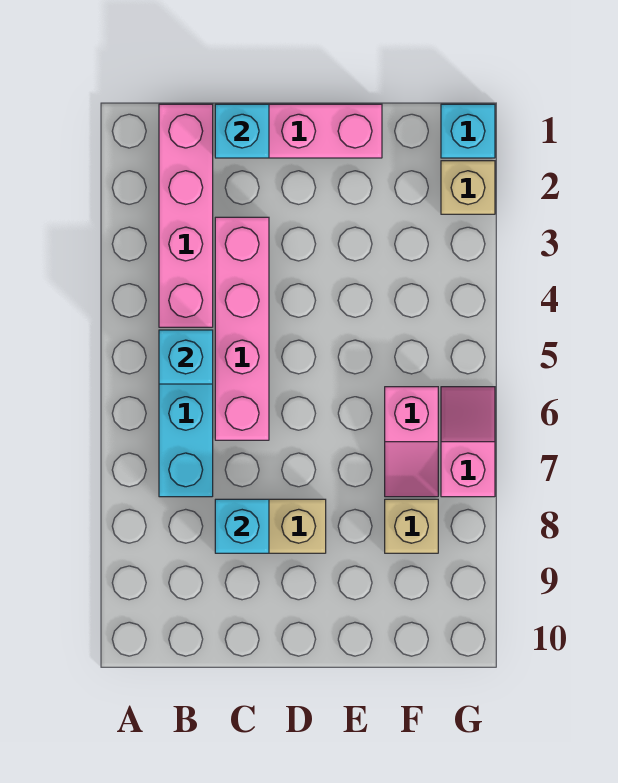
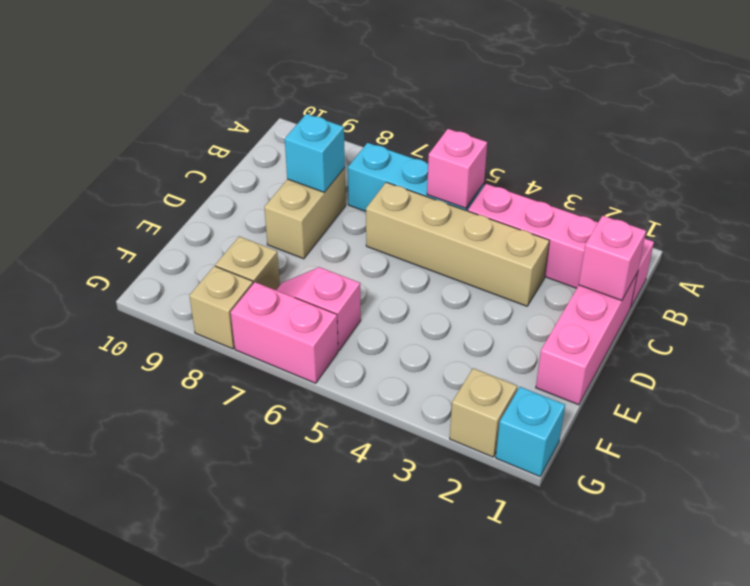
cyan brick B5 level 2 -> pink brick B5 level 2
cyan brick C1 level 2 -> pink brick C1 level 2
pink brick C3:C6 level 1 -> tan brick C3:C6 level 1
pink slope G6:G7 level 1 top 7 -> pink brick G6:G7 level 1
none -> tan brick G8 level 1

